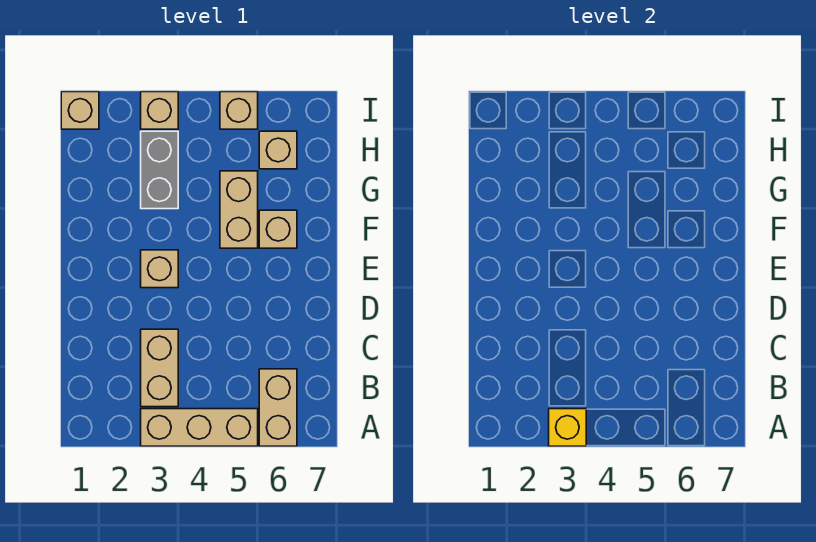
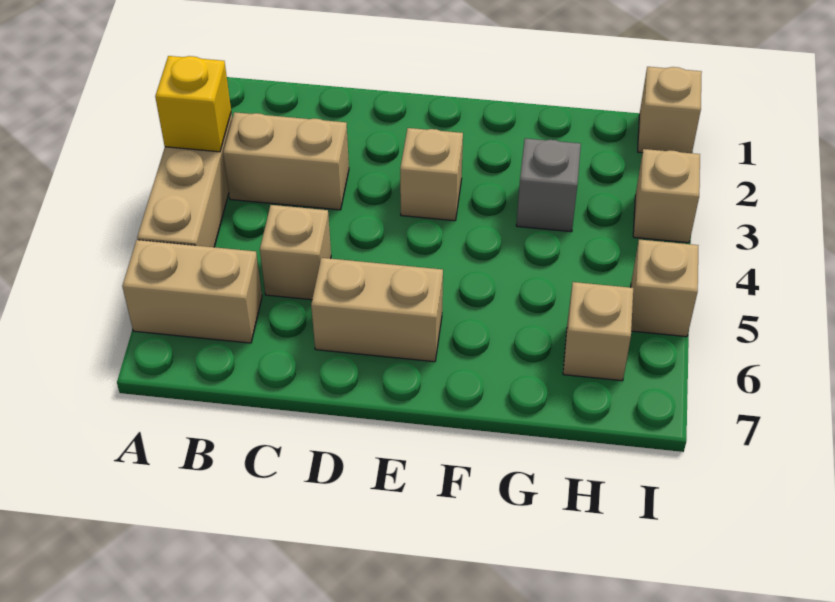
tan brick F5:G5 level 1 -> tan brick D6:E6 level 1
tan brick F6 level 1 -> tan brick C5 level 1
grey brick G3:H3 level 1 -> grey brick G3 level 1

